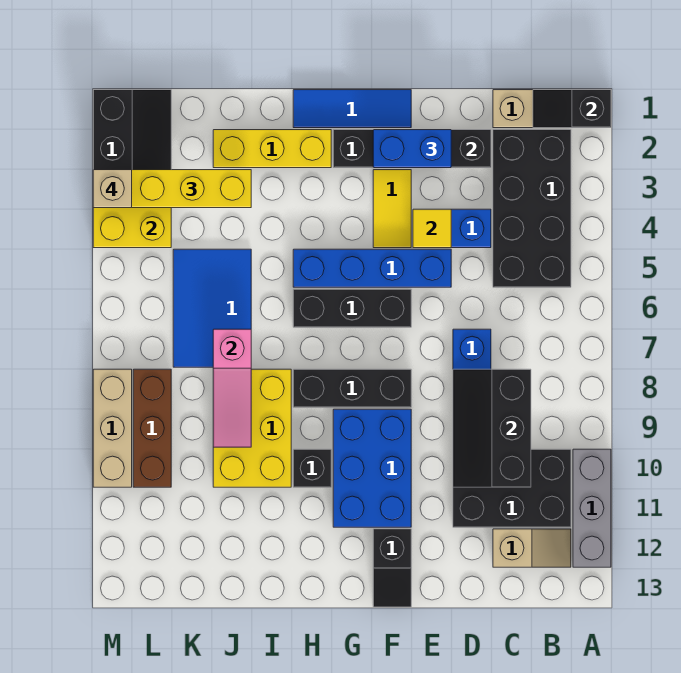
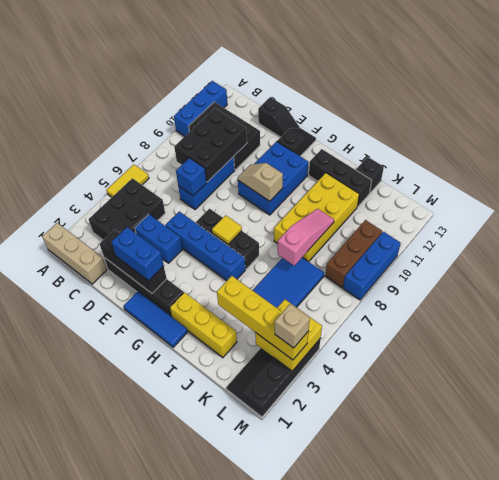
black slope A1:B1 level 2 top A -> black slope D13:E13 level 1 top D
grey brick A10:A12 level 1 -> blue brick A10:A12 level 1
black brick B2:C5 level 1 -> black brick B3:C5 level 1
tan slope B12:C12 level 1 top C -> tan slope F9:G9 level 2 top G
black slope C8:D10 level 2 top C -> black brick C8:D10 level 2
none -> blue brick D7 level 2
yellow tile E4 level 2 -> yellow tile G6 level 2
yellow tile F3:F4 level 1 -> yellow tile A5:A6 level 1
black brick F8:H8 level 1 -> black brick H12:J12 level 1
black brick H10 level 1 -> black brick J13 level 1
yellow brick I8:J10 level 1 -> yellow brick I8:J11 level 1
tan brick M8:M10 level 1 -> blue brick M8:M10 level 1

